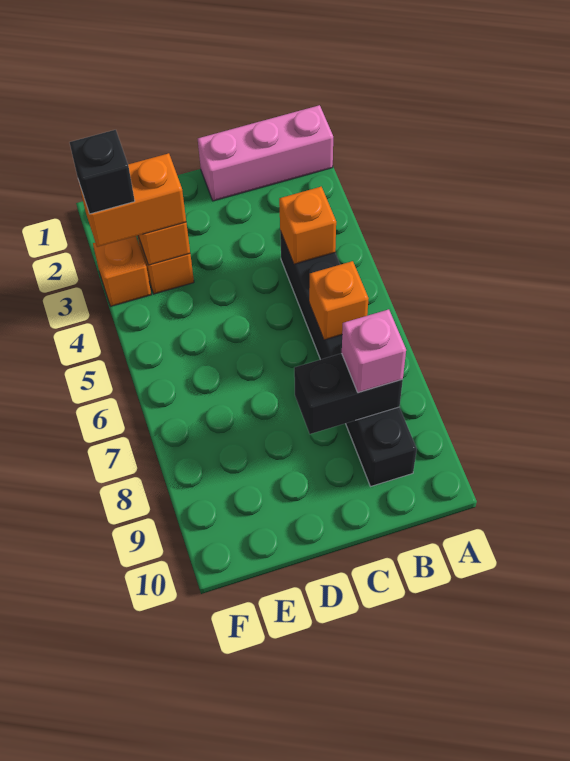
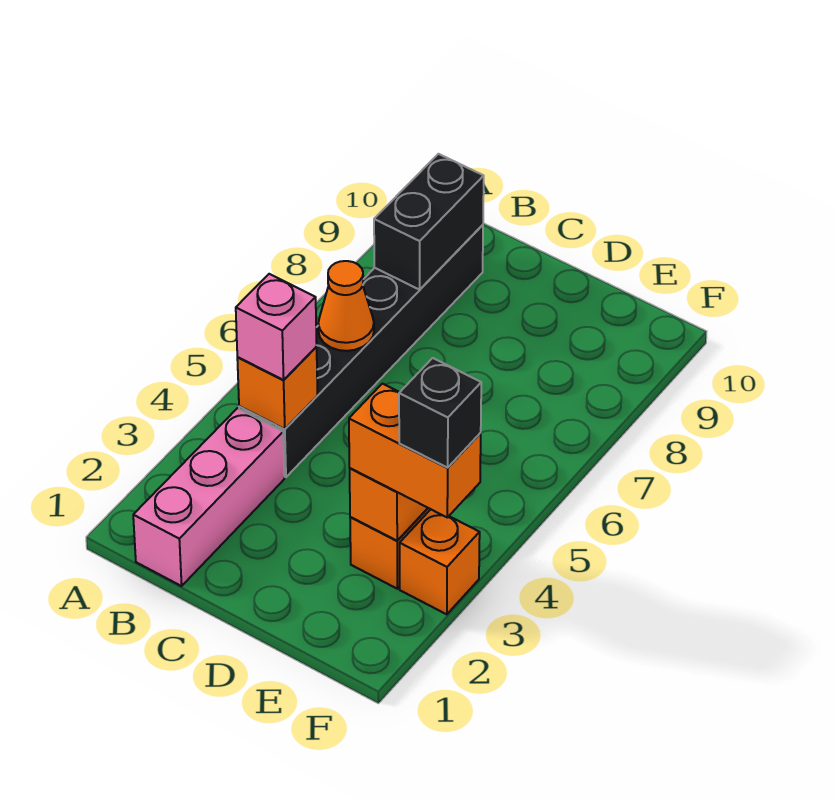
pink brick A1:C1 level 1 -> pink brick B1:B3 level 1
orange brick B6 level 2 -> orange cone B6 level 2
black brick B8:C8 level 2 -> black brick B8:B9 level 2
pink brick B8 level 3 -> pink brick B4 level 3

